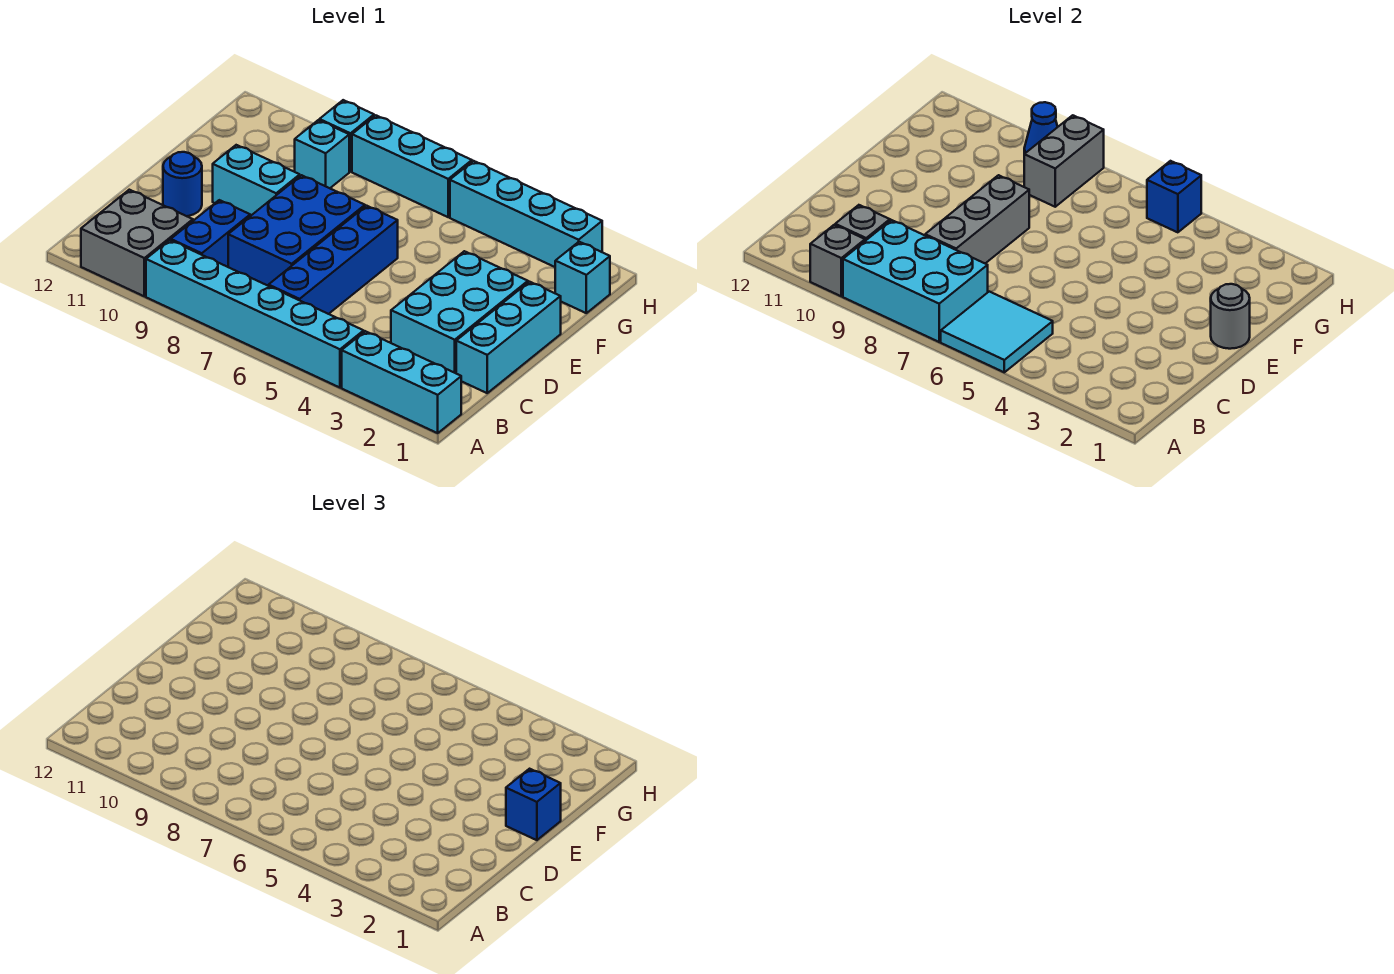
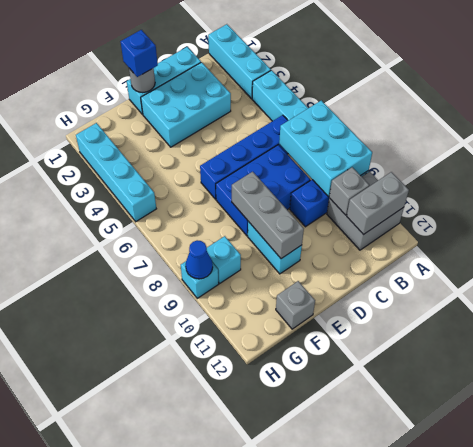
cyan tile A5:B6 level 2 -> none
grey brick A10 level 2 -> grey brick F12 level 1
grey brick C8:E8 level 2 -> grey brick E8:E10 level 2
blue round brick D11 level 1 -> none
cyan brick G1 level 1 -> none
grey brick G8:H8 level 2 -> grey brick A11:B11 level 2
blue brick H5 level 2 -> none
cyan brick H6:H8 level 1 -> none

